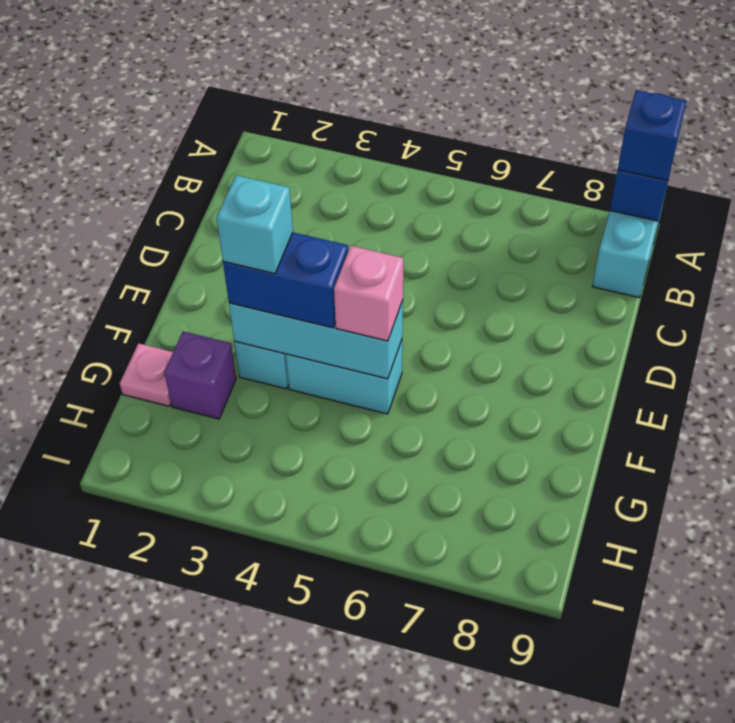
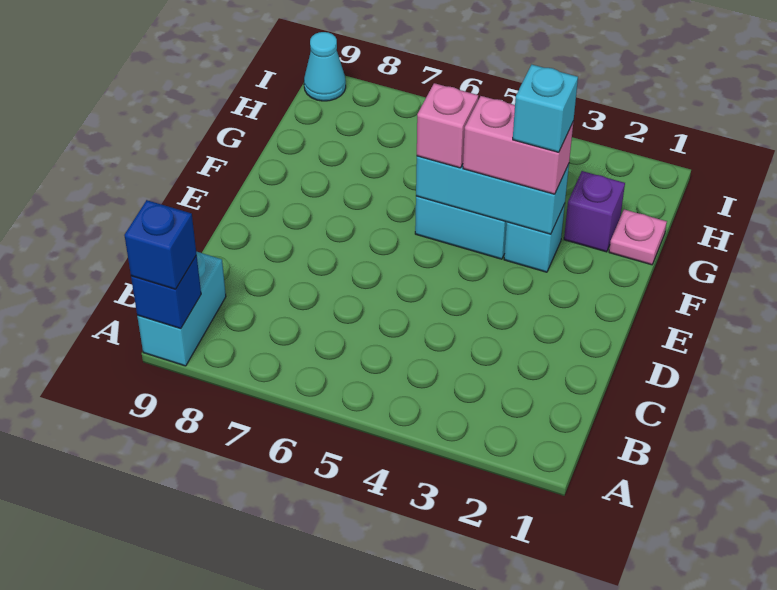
blue brick F3:F4 level 3 -> pink brick F3:F4 level 3
none -> cyan cone I9 level 1

